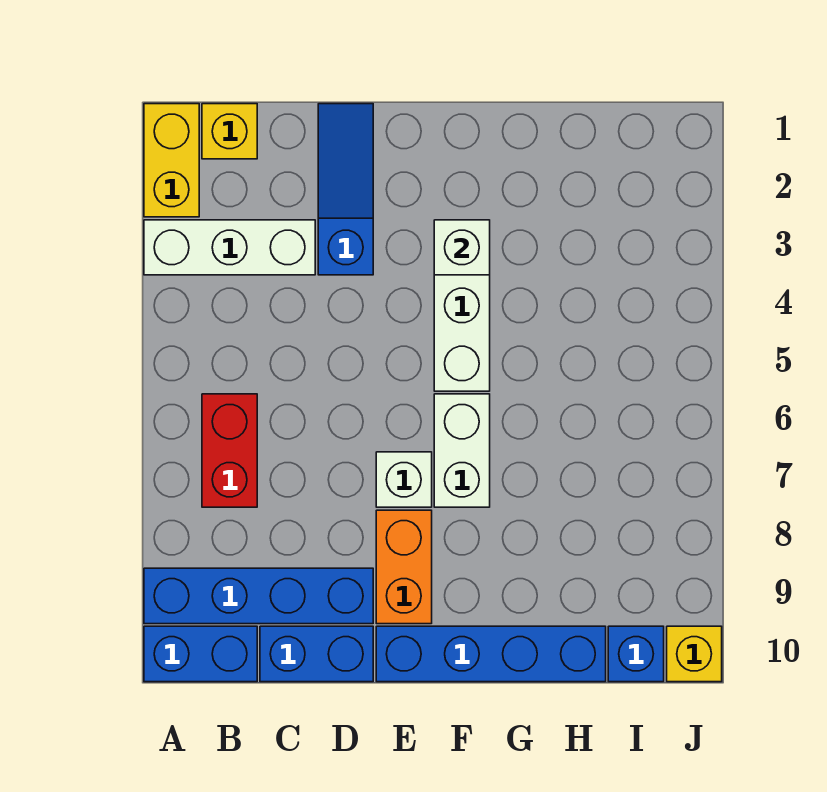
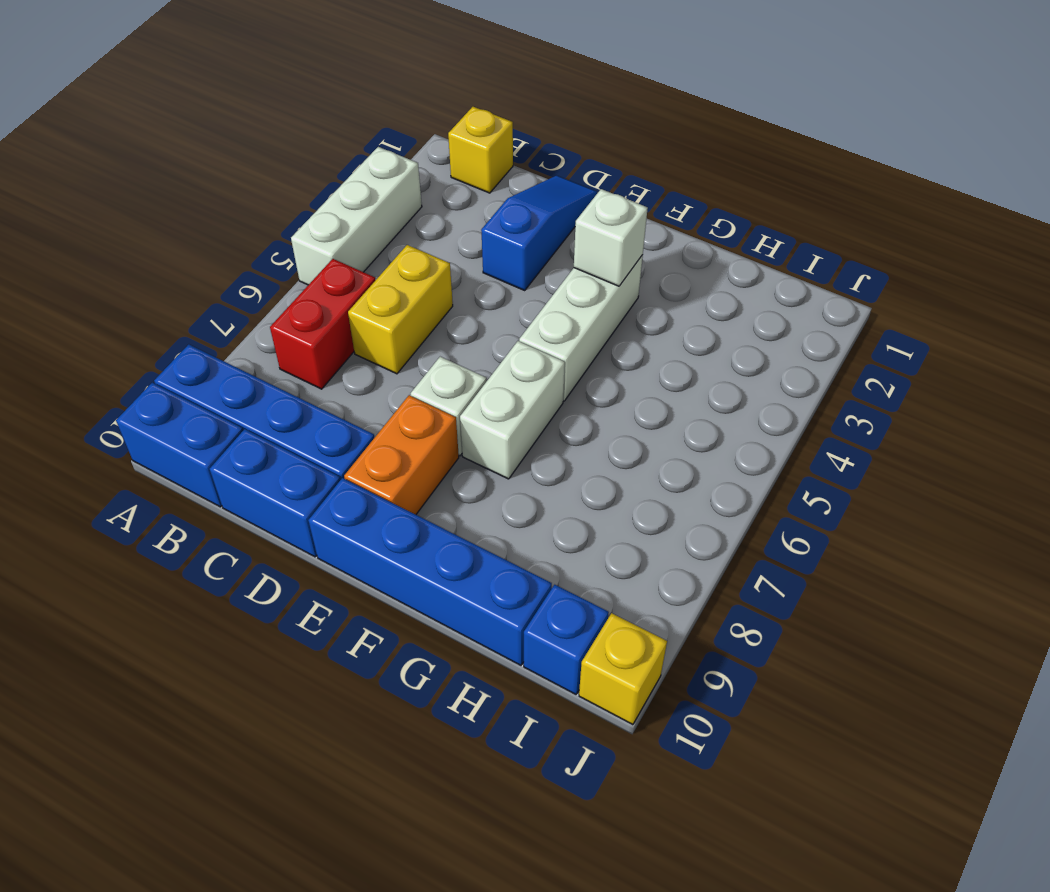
yellow brick A1:A2 level 1 -> yellow brick C5:C6 level 1
white brick A3:C3 level 1 -> white brick A3:A5 level 1

